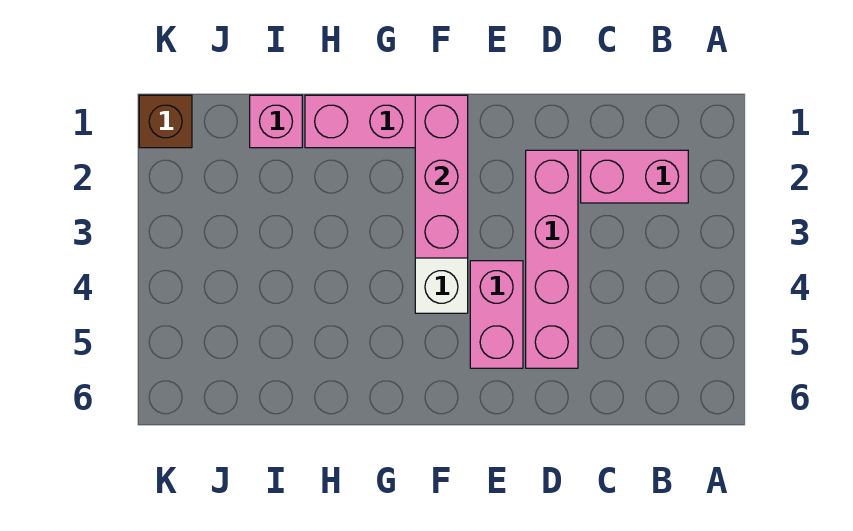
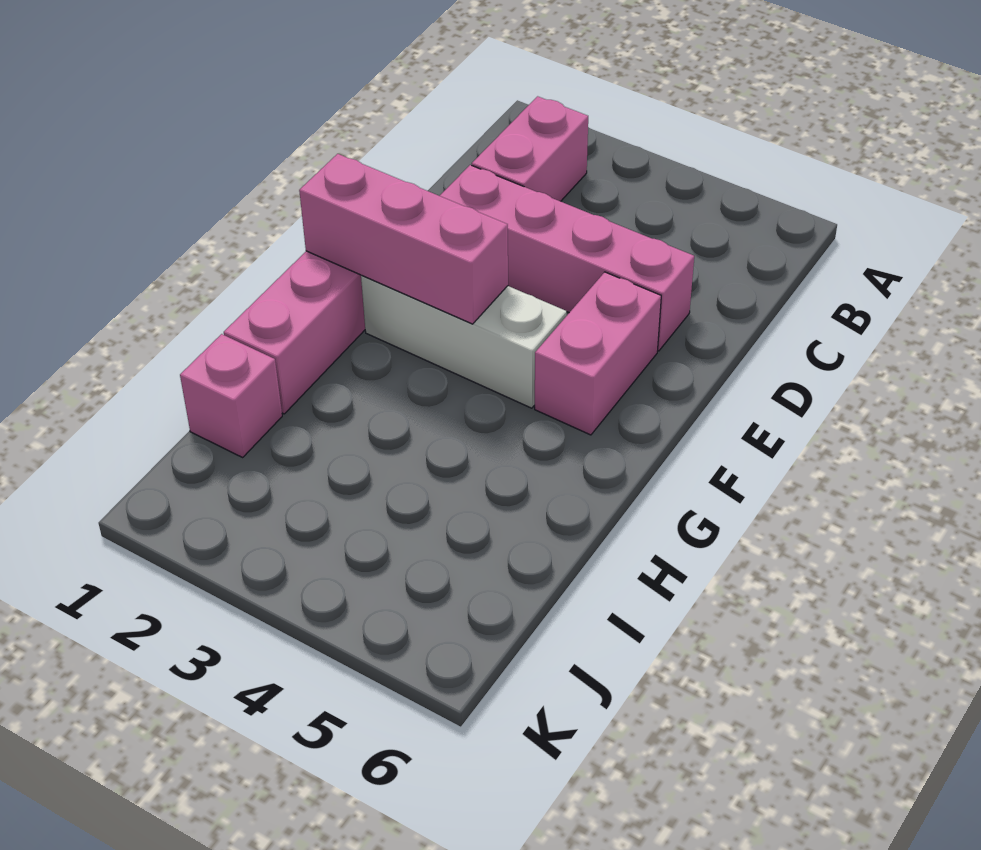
pink brick E4:E5 level 1 -> pink brick E5:F5 level 1
brown brick K1 level 1 -> none

